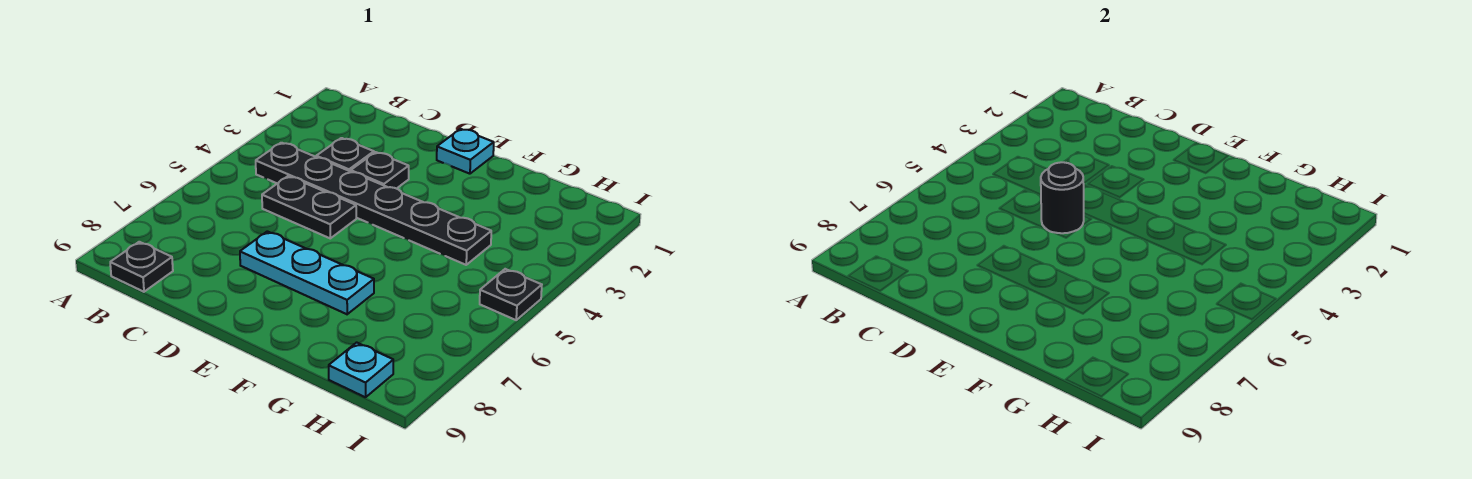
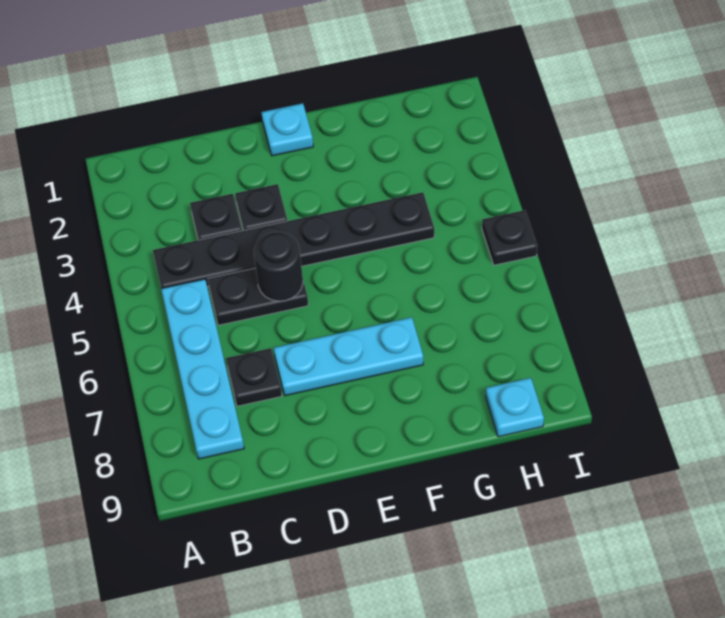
none -> cyan plate B5:B8 level 1
black plate B9 level 1 -> black plate C7 level 1

